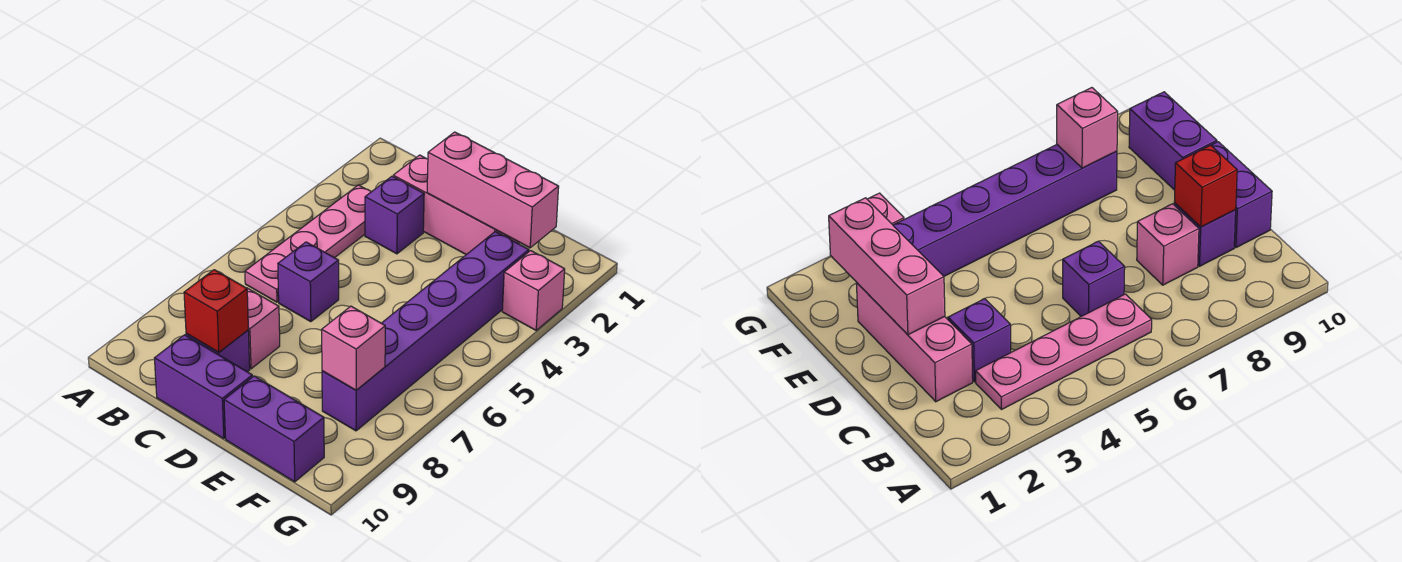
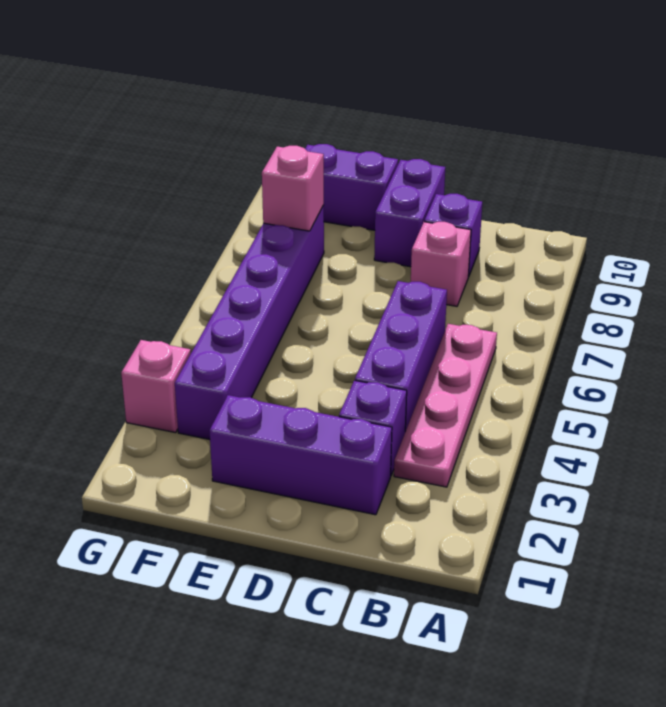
pink brick C2:E2 level 1 -> purple brick C2:E2 level 1
purple brick C6 level 1 -> purple brick C4:C6 level 1
red brick C9 level 2 -> none
purple brick C10:D10 level 1 -> purple brick D9:D10 level 1
pink brick D2:F2 level 2 -> none

